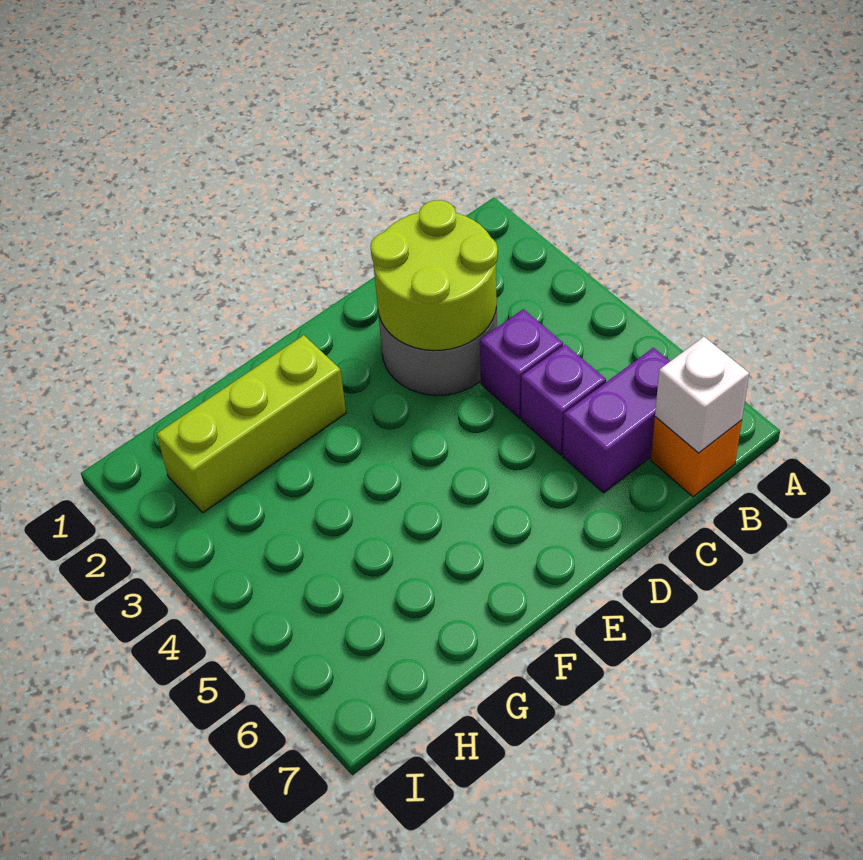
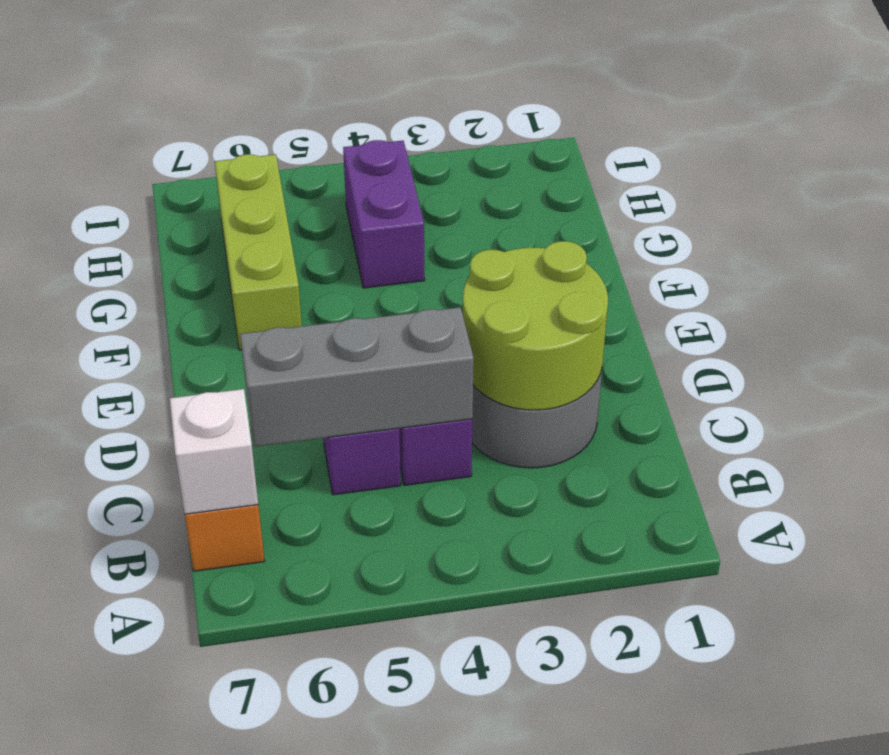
purple brick B6:C6 level 1 -> purple brick G4:H4 level 1
none -> grey brick C4:C6 level 2
lime brick F2:H2 level 1 -> lime brick F6:H6 level 1

